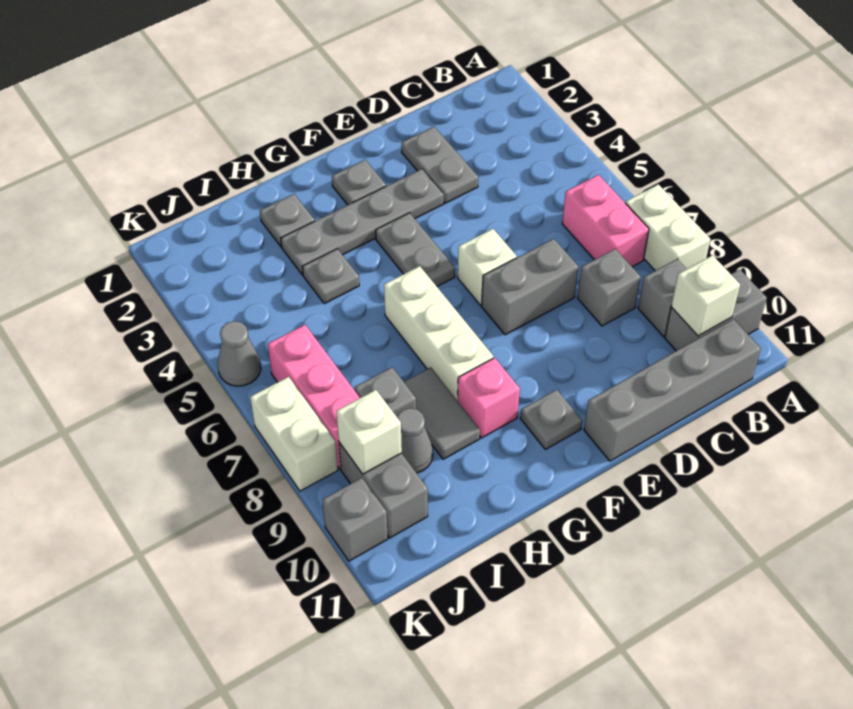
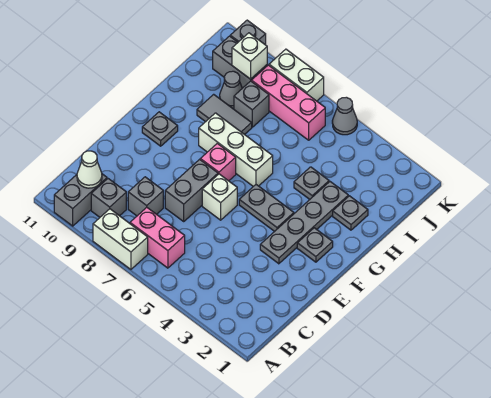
white brick B10 level 2 -> white cone B10 level 2
grey brick B11:E11 level 1 -> none
grey plate D2:D3 level 1 -> none
pink brick G9 level 1 -> pink brick F7 level 1

